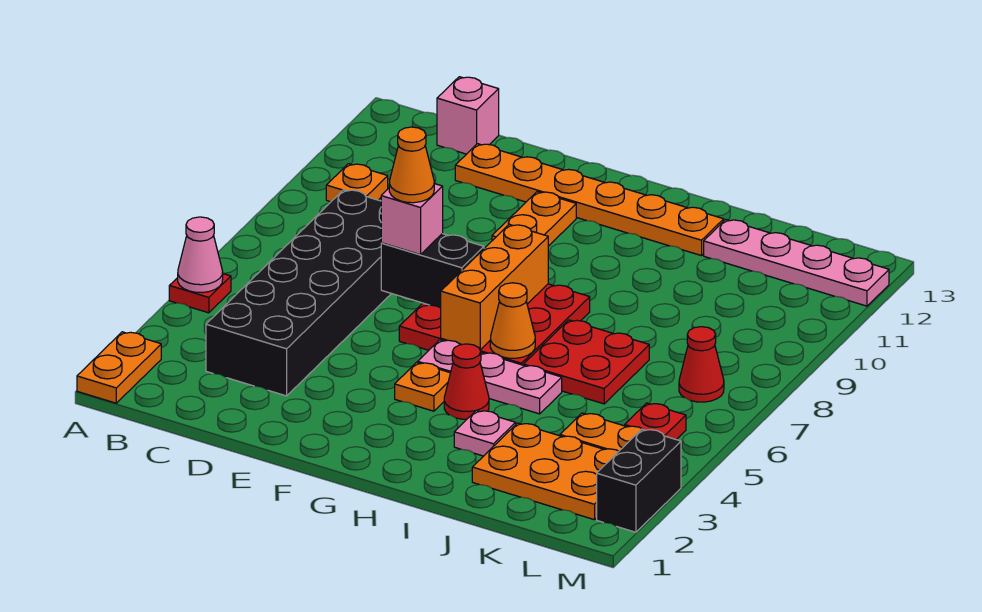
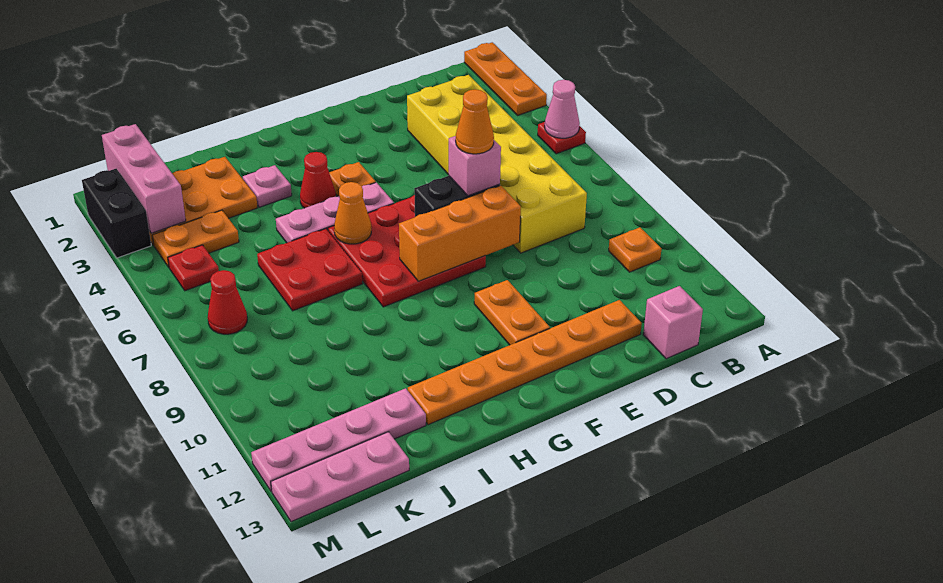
orange plate A1:A2 level 1 -> orange plate A1:A3 level 1
black brick C3:D8 level 1 -> yellow brick C3:D8 level 1
orange brick G6:G8 level 2 -> orange brick E8:G8 level 2
none -> pink plate K13:M13 level 1
none -> pink brick L1:L3 level 2

